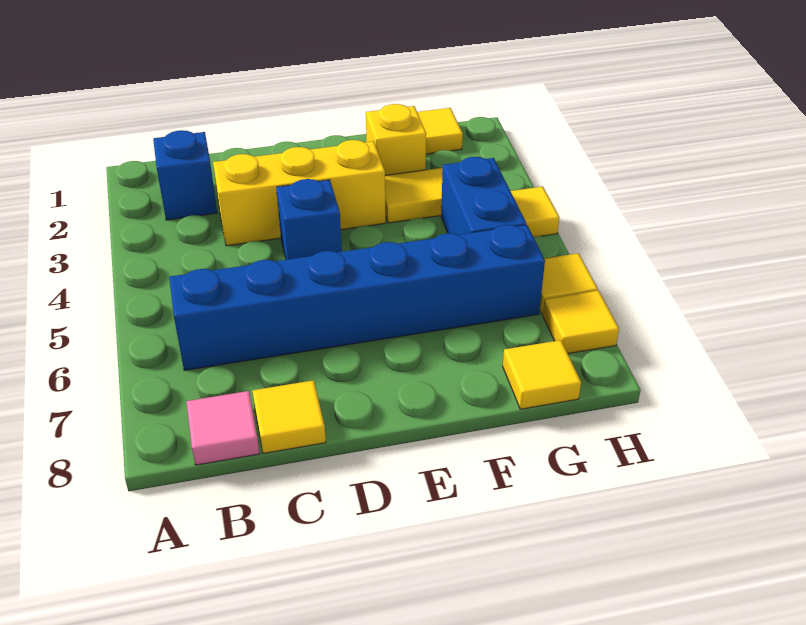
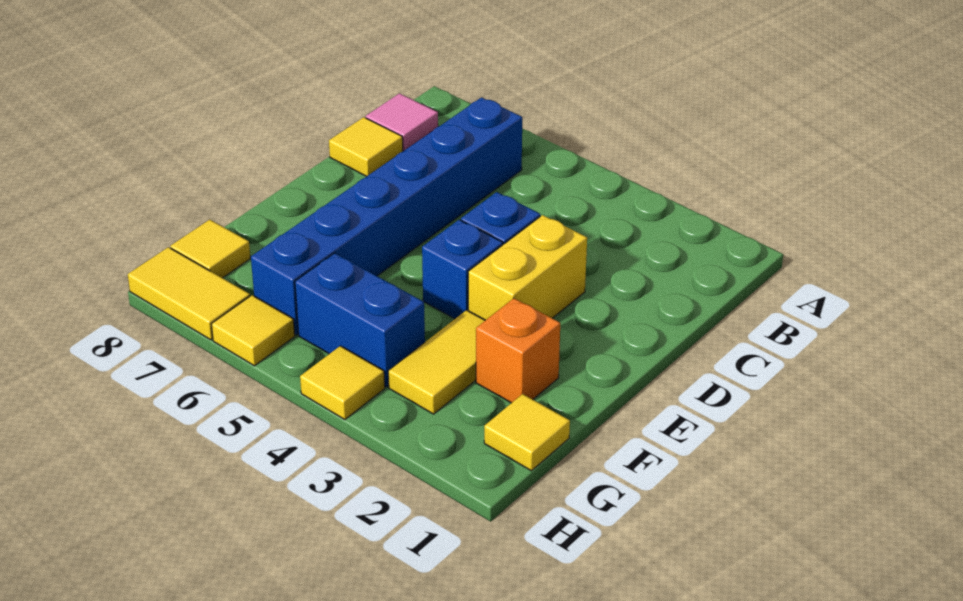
blue brick B2 level 1 -> blue brick E4 level 1
yellow brick C3:E3 level 1 -> yellow brick D3:E3 level 1
yellow brick F2 level 1 -> orange brick F2 level 1
yellow tile H7 level 1 -> yellow tile H7:H8 level 1

